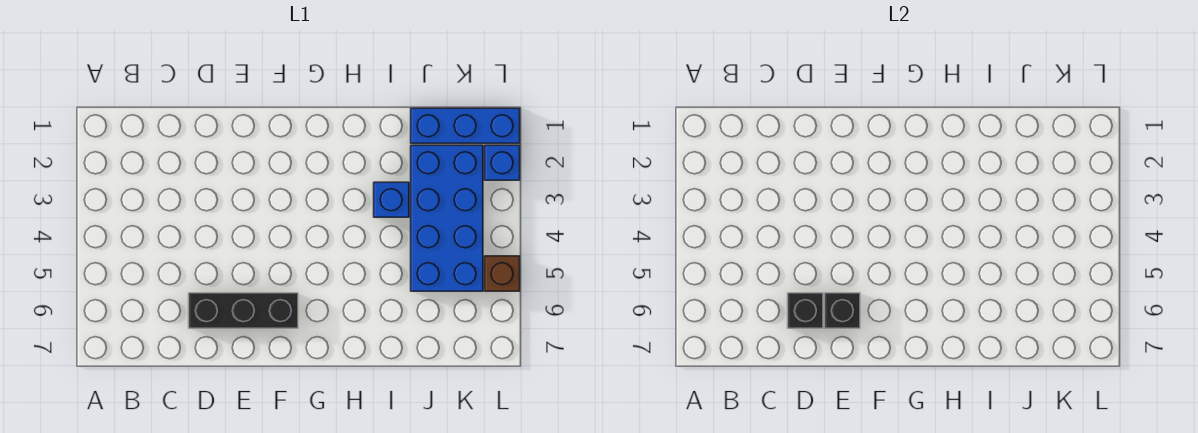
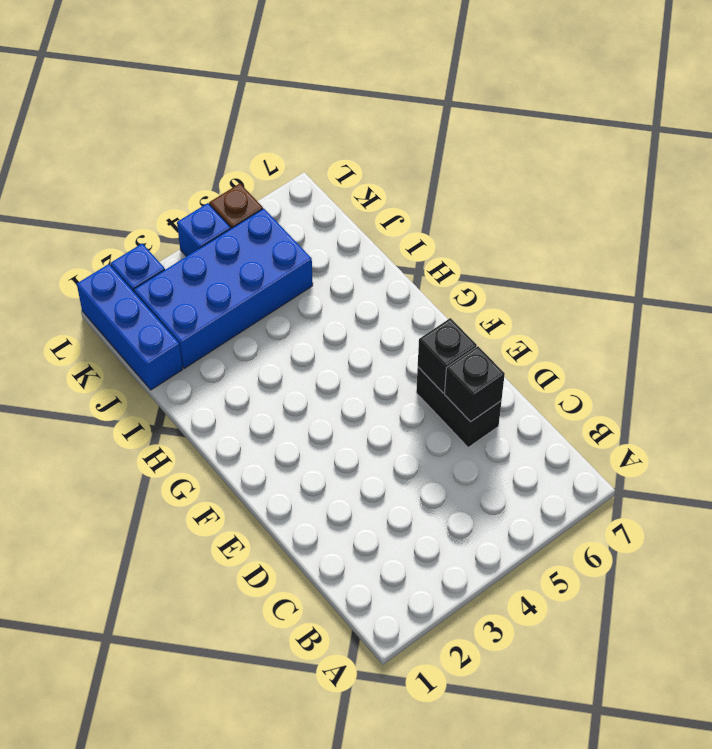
black brick D6:F6 level 1 -> black brick D6:E6 level 1
blue brick I3 level 1 -> blue brick L4 level 1

